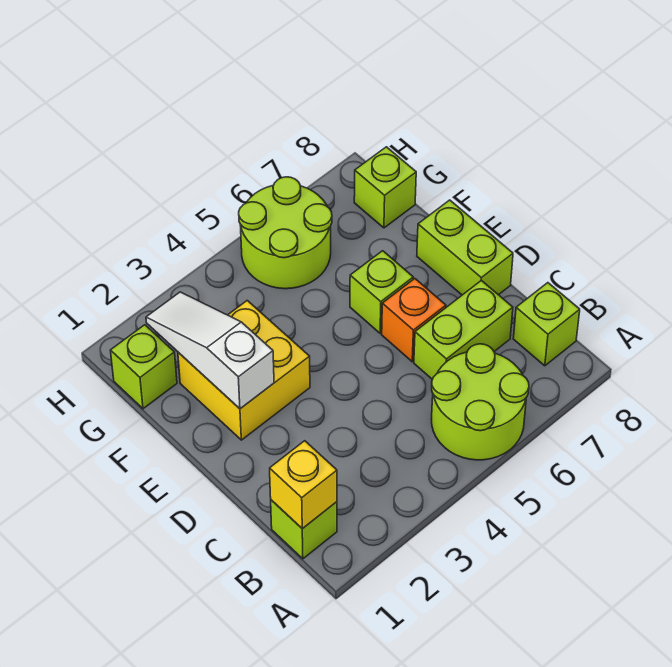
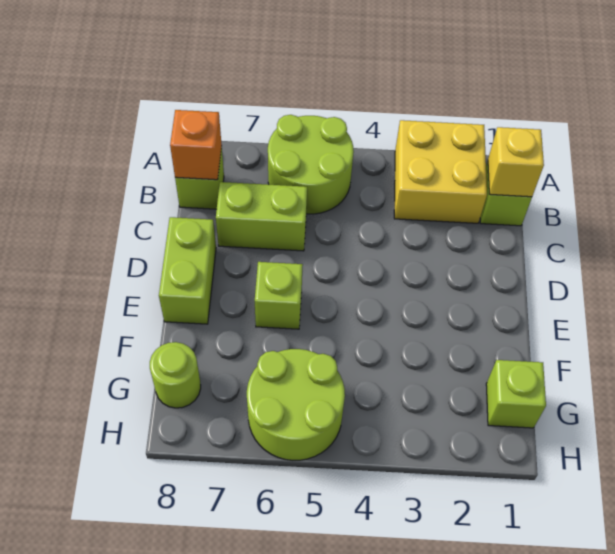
orange brick D6 level 1 -> orange brick B8 level 2
yellow brick E2:F3 level 1 -> yellow brick A2:B3 level 1
white slope E2:G2 level 2 top E -> none
lime brick G8 level 1 -> lime round brick G8 level 1

